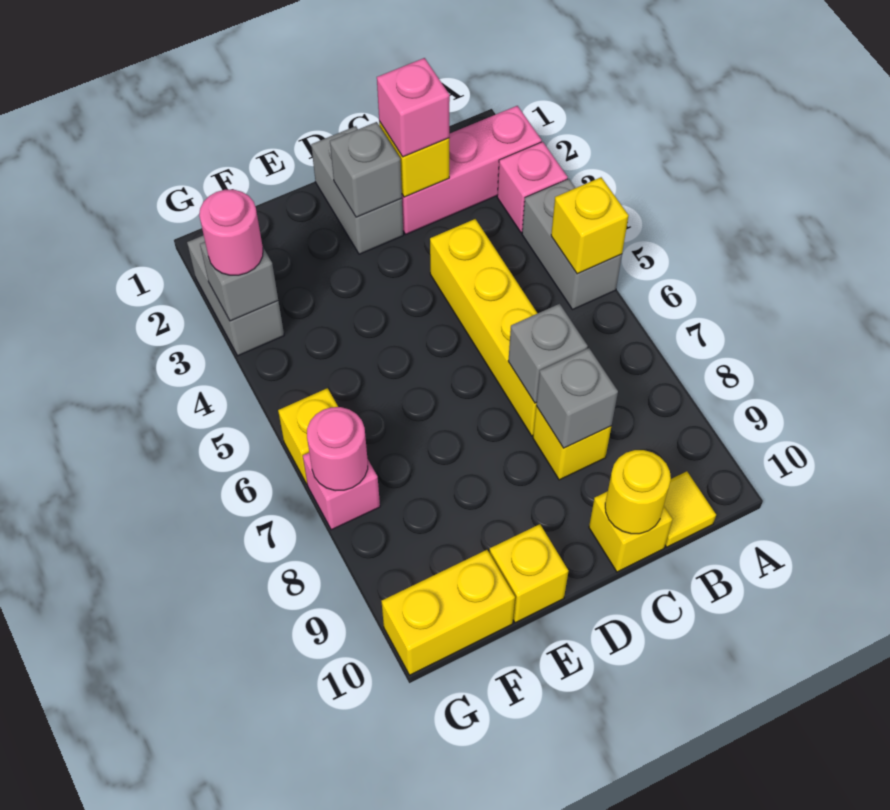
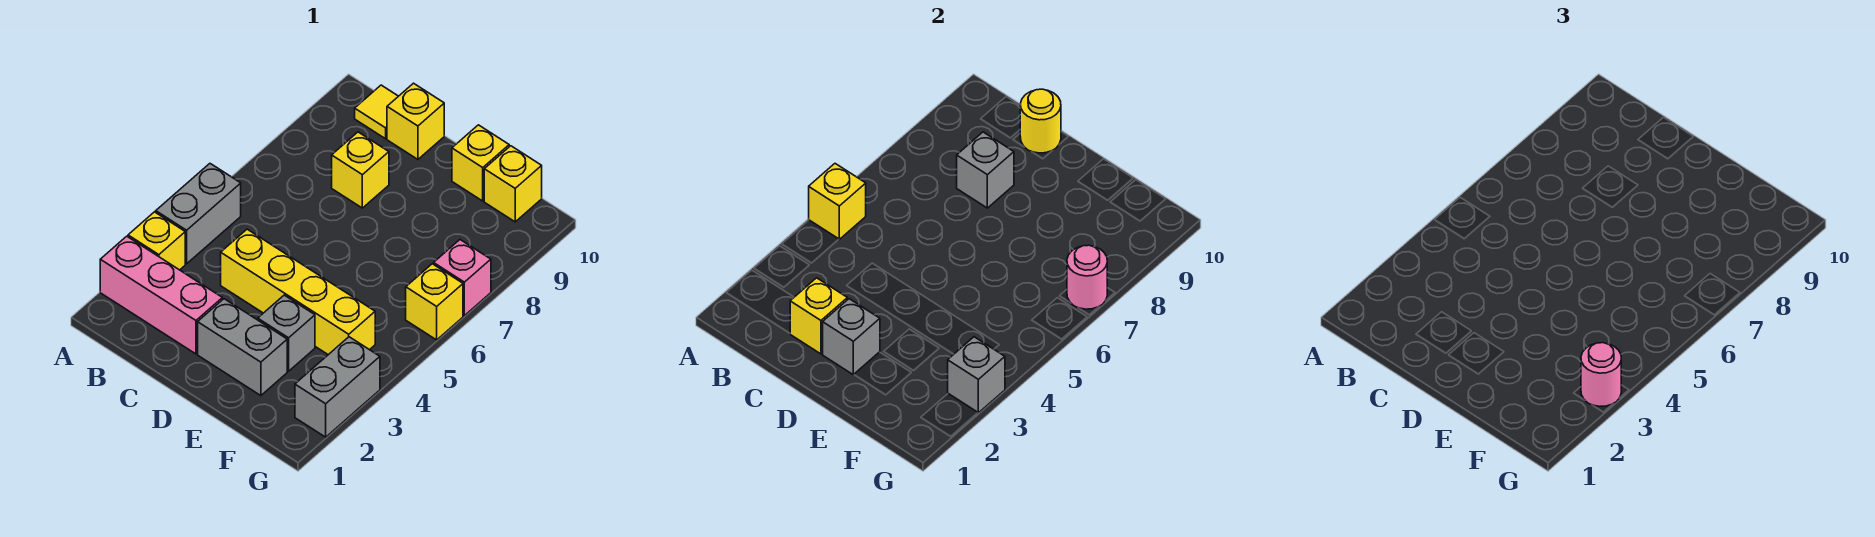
pink brick A3 level 1 -> yellow brick A3 level 1
pink brick C2 level 3 -> none
yellow brick C4:C7 level 1 -> yellow brick C4:F4 level 1
grey brick C7 level 2 -> grey brick E3 level 1
grey brick D1:D2 level 1 -> grey brick D2:E2 level 1
yellow brick F10:G10 level 1 -> yellow brick F10 level 1

